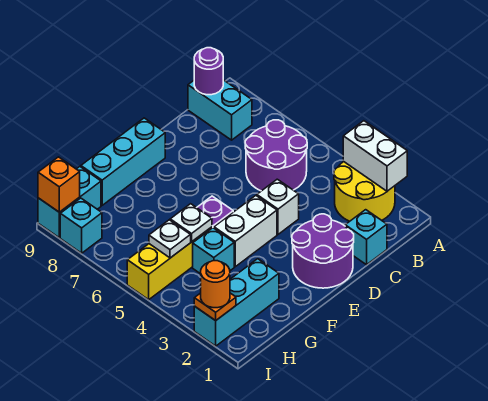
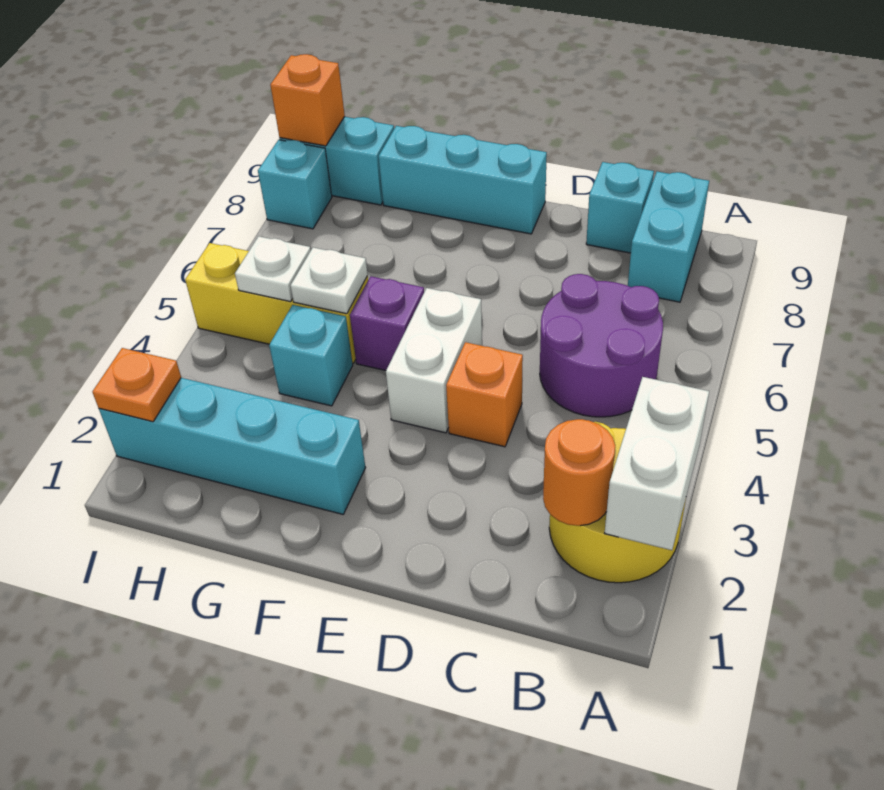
purple round brick B9 level 2 -> none
cyan brick C1 level 1 -> cyan brick C9 level 1
purple round brick D1:E2 level 1 -> none
white brick D4 level 1 -> orange brick D4 level 1
white brick E4:F4 level 1 -> white brick E4:E5 level 1
cyan brick G2:I2 level 1 -> cyan brick F2:I2 level 1
orange round brick I2 level 3 -> orange round brick B2 level 2

